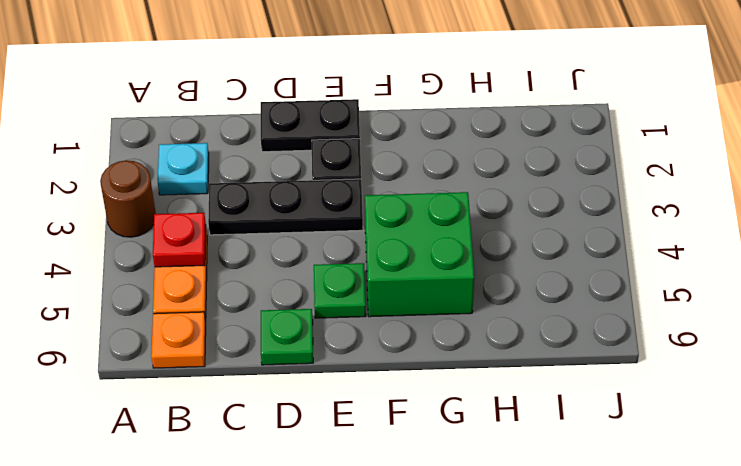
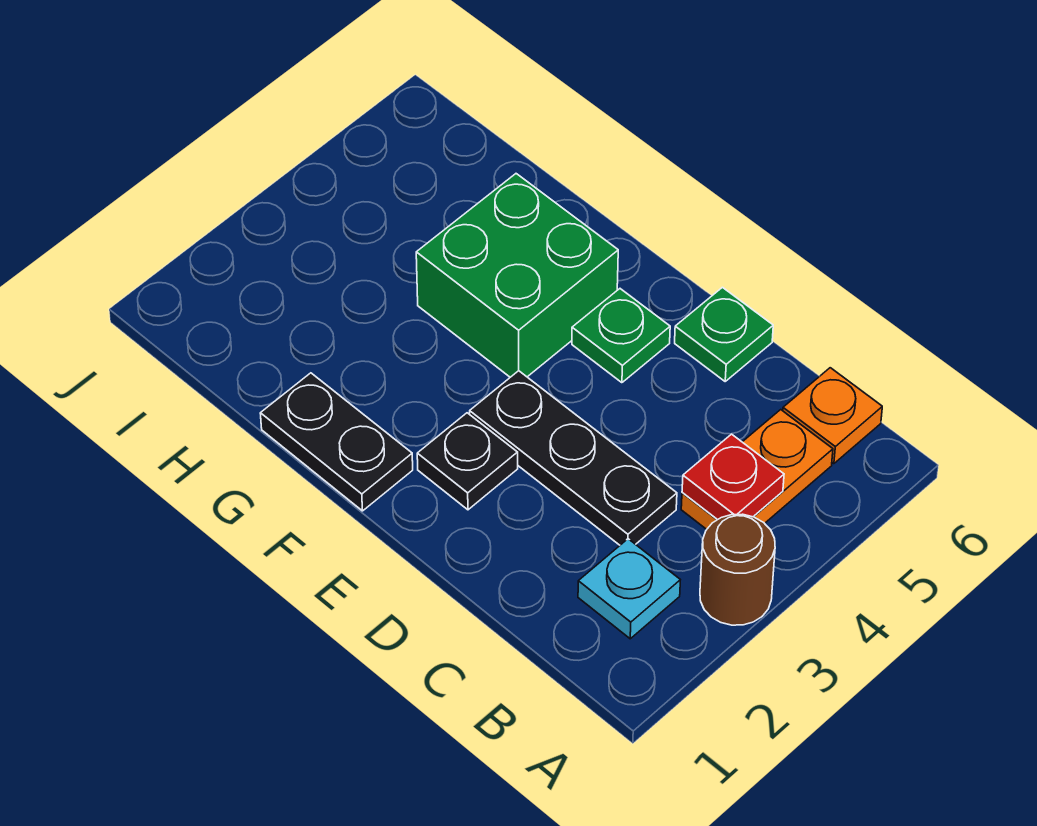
black plate D1:E1 level 1 -> black plate F1:G1 level 1

